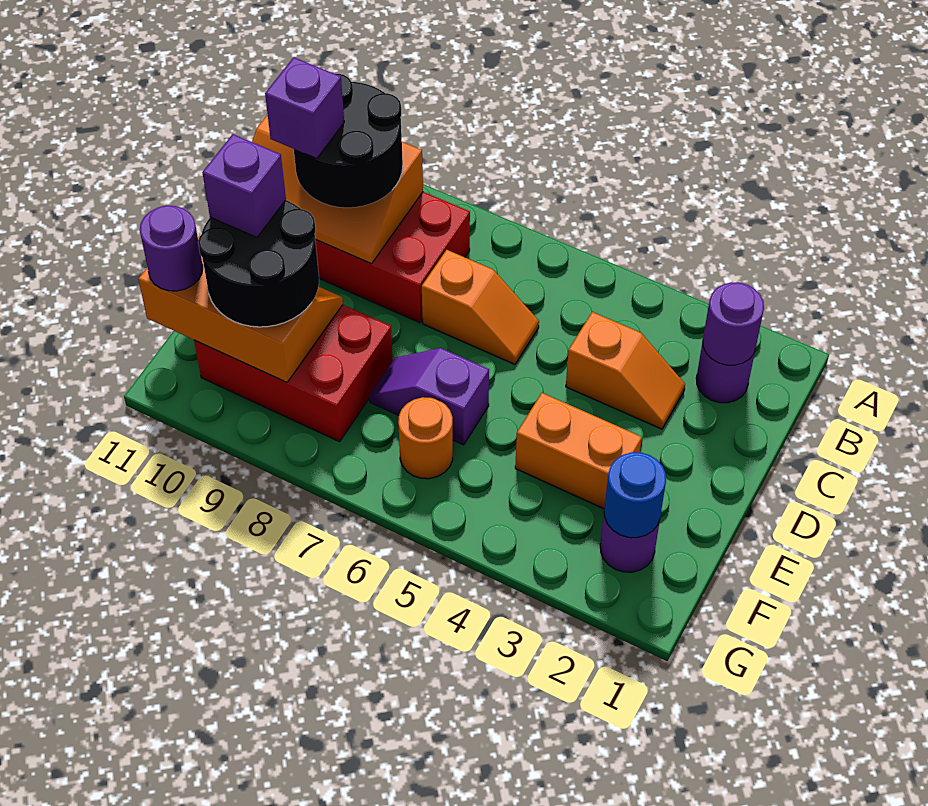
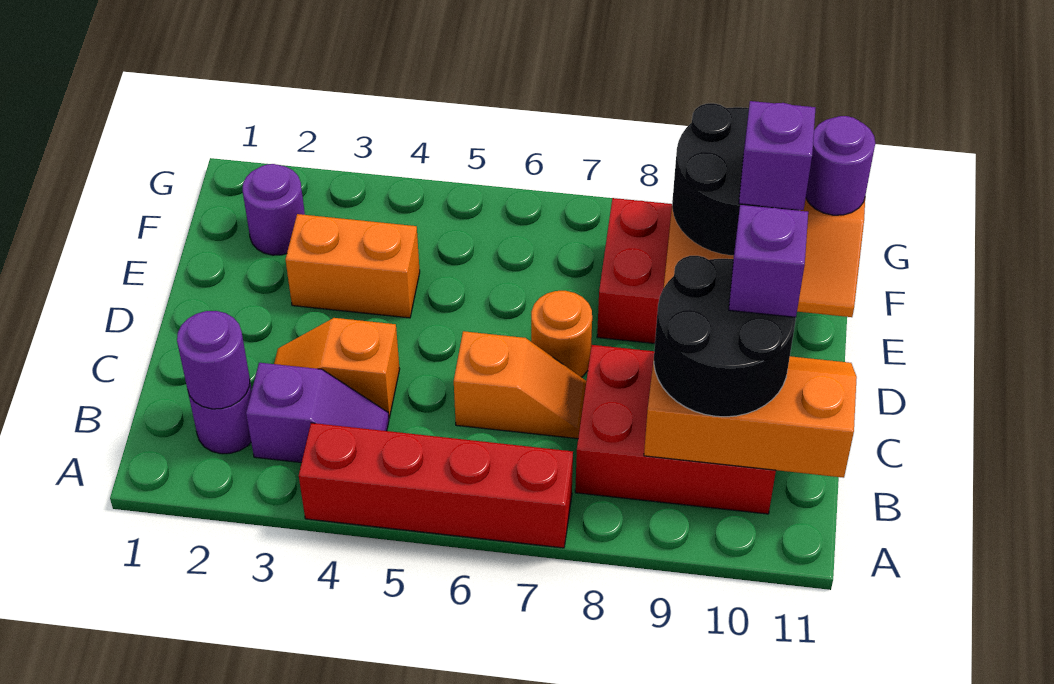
none -> red brick A4:A7 level 1
orange slope C6:C7 level 1 top 7 -> orange slope C6:C7 level 1 top 6
purple slope E6:E7 level 1 top 6 -> purple slope B3:B4 level 1 top 3
blue round brick F2 level 2 -> none
orange round brick F6 level 1 -> orange round brick D7 level 1

